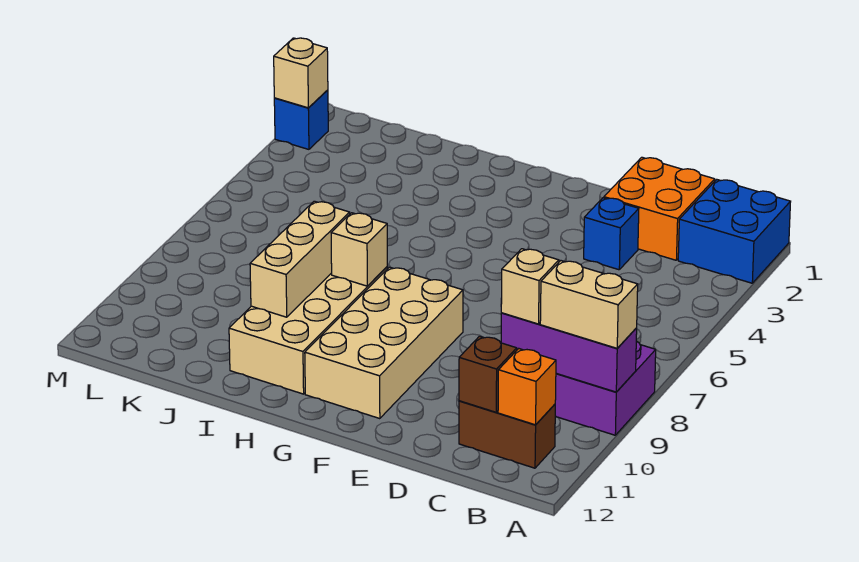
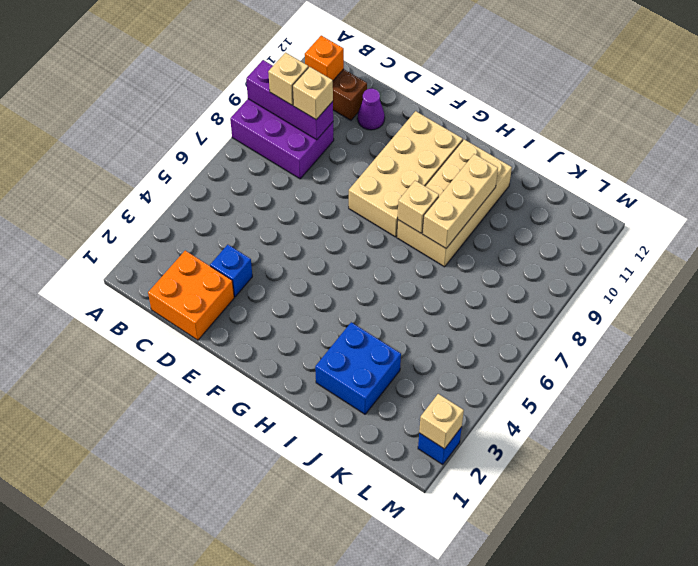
blue brick A1:B2 level 1 -> blue brick I2:J3 level 1
tan brick A9:B9 level 3 -> tan brick B9 level 3
brown brick C11 level 2 -> none
none -> purple cone D11 level 1

